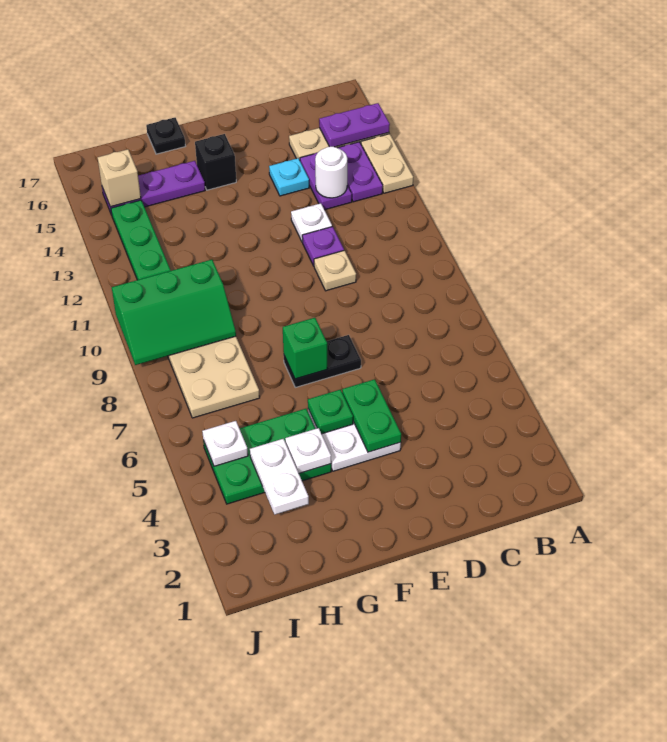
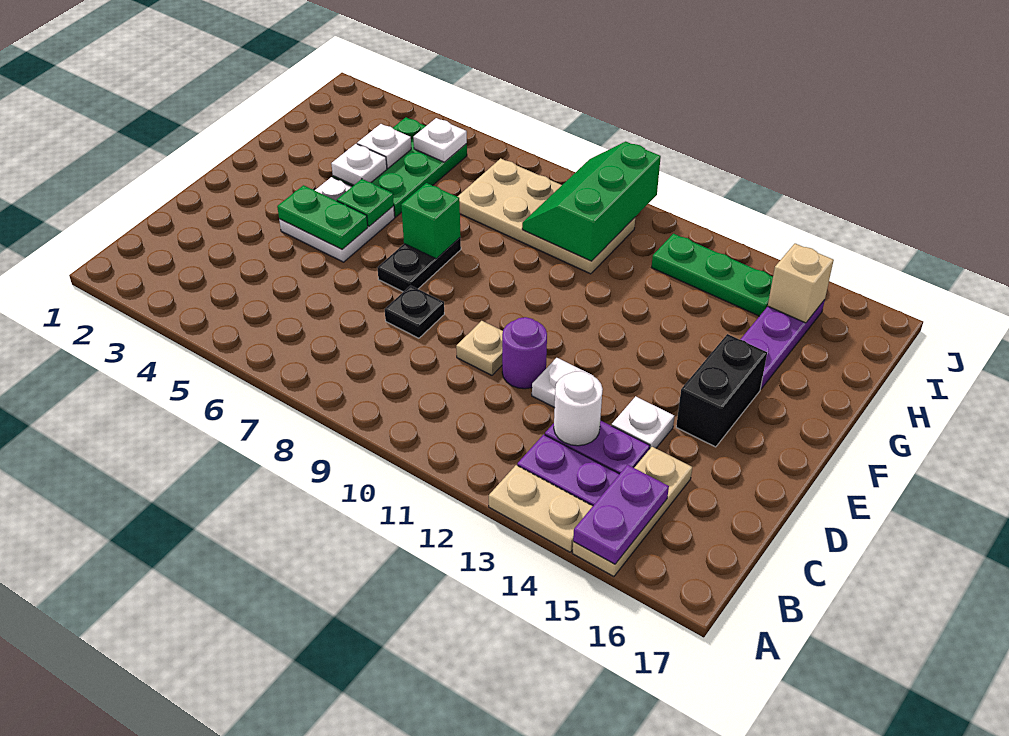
purple plate D11 level 1 -> purple round brick D11 level 1
cyan plate D14 level 1 -> white plate D14 level 1
black brick F15 level 1 -> black brick E15:F15 level 1
black plate G17 level 1 -> black plate D8 level 1
white plate H3:H4 level 2 -> white plate H4 level 2

